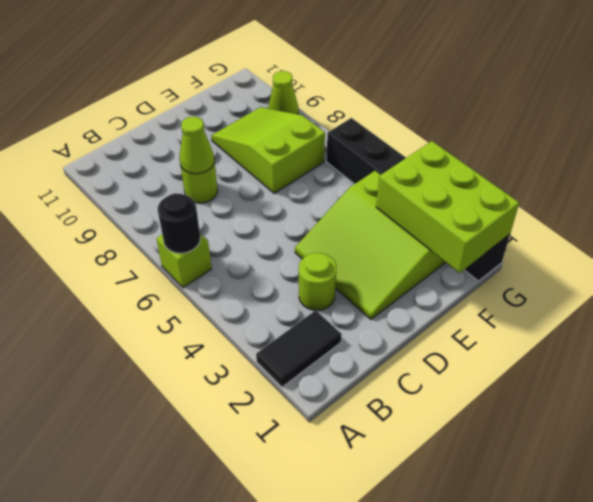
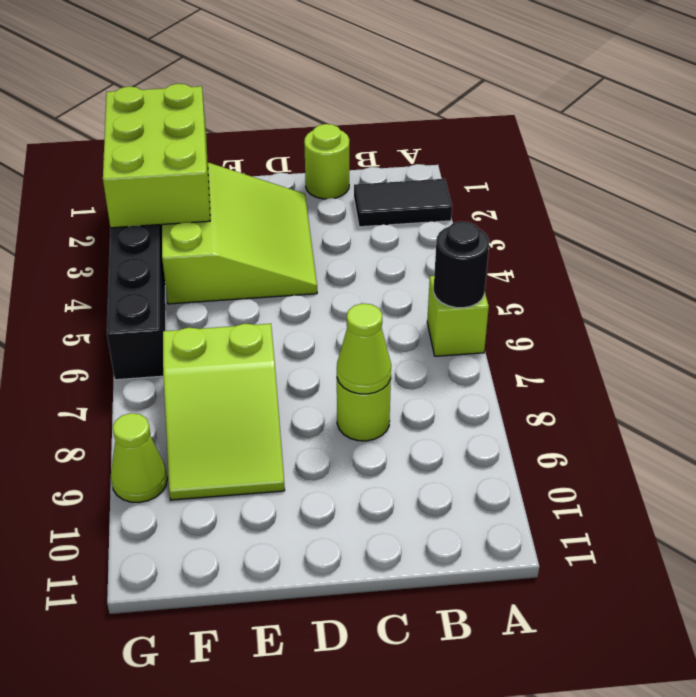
lime round brick C3 level 1 -> lime round brick C1 level 1

